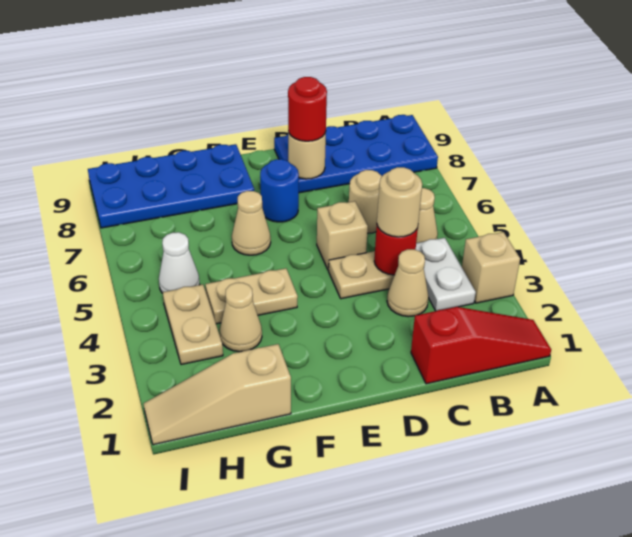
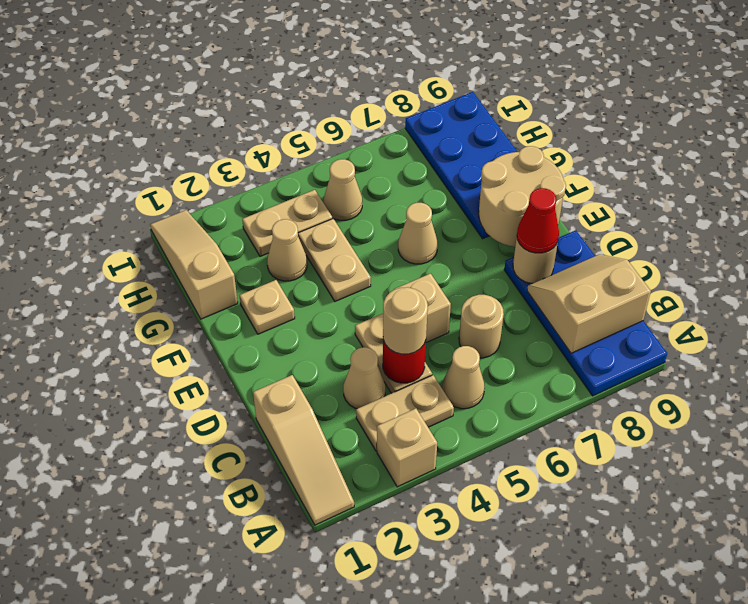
red slope A1:C1 level 1 top C -> tan slope A1:C1 level 1 top C
white plate B3:B4 level 1 -> tan plate B3:B4 level 1
none -> tan slope B8:C9 level 2 top B
red round brick D8 level 3 -> red cone D8 level 3
blue round brick E7 level 1 -> none
none -> tan round brick E8:F9 level 2
none -> tan plate F2 level 1
white cone H5 level 1 -> tan cone H5 level 1

